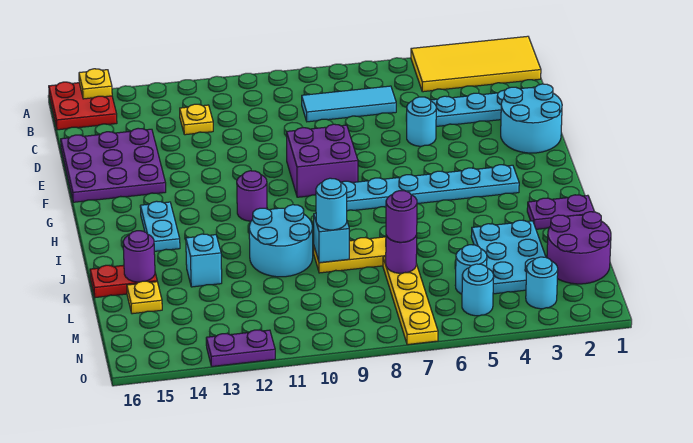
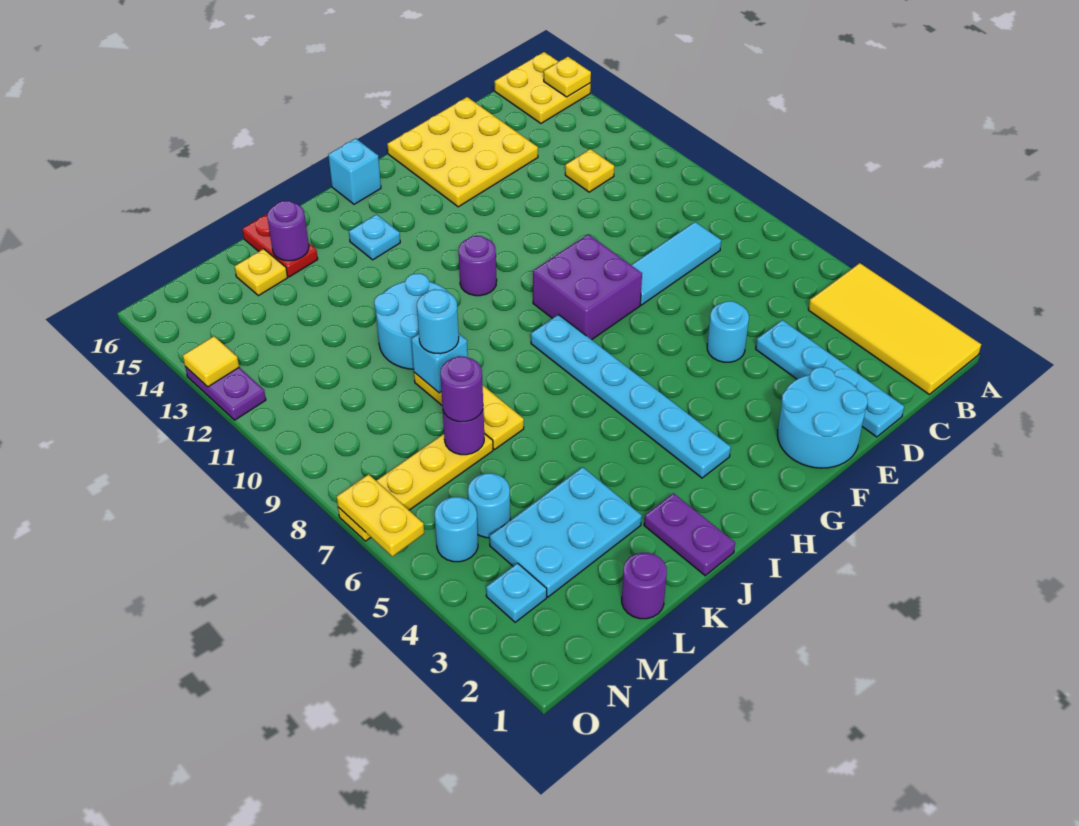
red plate A15:B16 level 1 -> yellow plate A15:B16 level 1
cyan tile C6:C8 level 1 -> cyan tile C8:E8 level 1
purple plate D14:F16 level 1 -> yellow plate D14:F16 level 1
cyan plate H14:I14 level 1 -> cyan plate I14 level 1
cyan brick K13 level 1 -> cyan brick H16 level 1
purple round brick L1:M2 level 1 -> purple round brick L1 level 1
cyan round brick N3 level 1 -> cyan plate N3 level 1
none -> yellow plate O6:O7 level 2
none -> yellow tile O13 level 2

